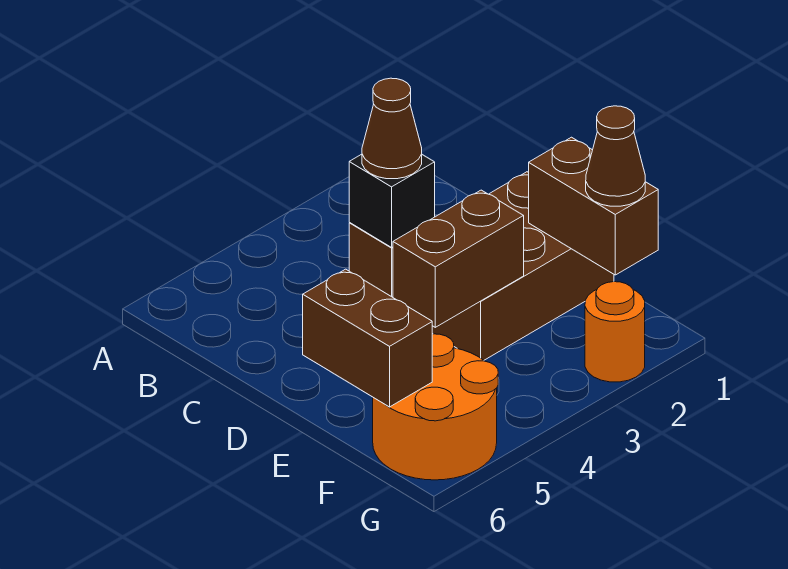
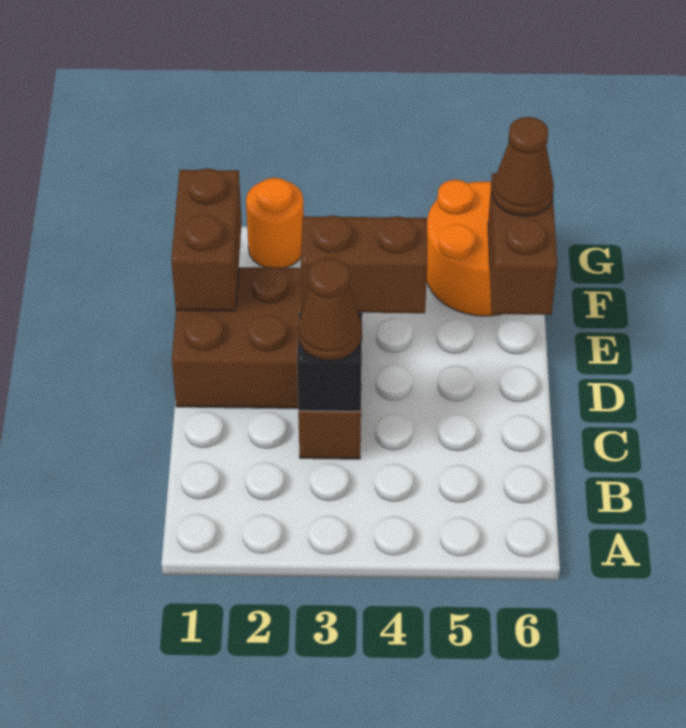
brown cone F1 level 3 -> brown cone F6 level 3

